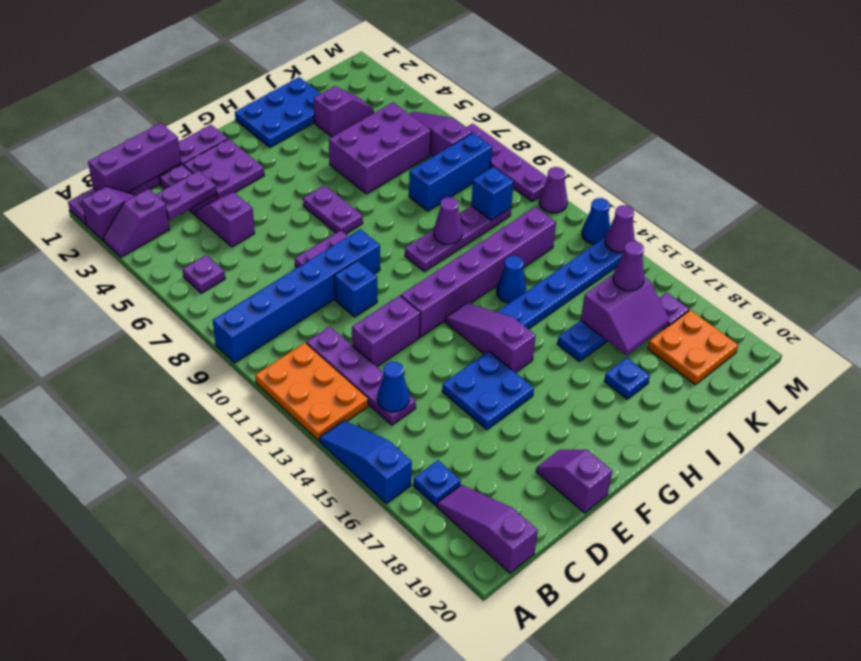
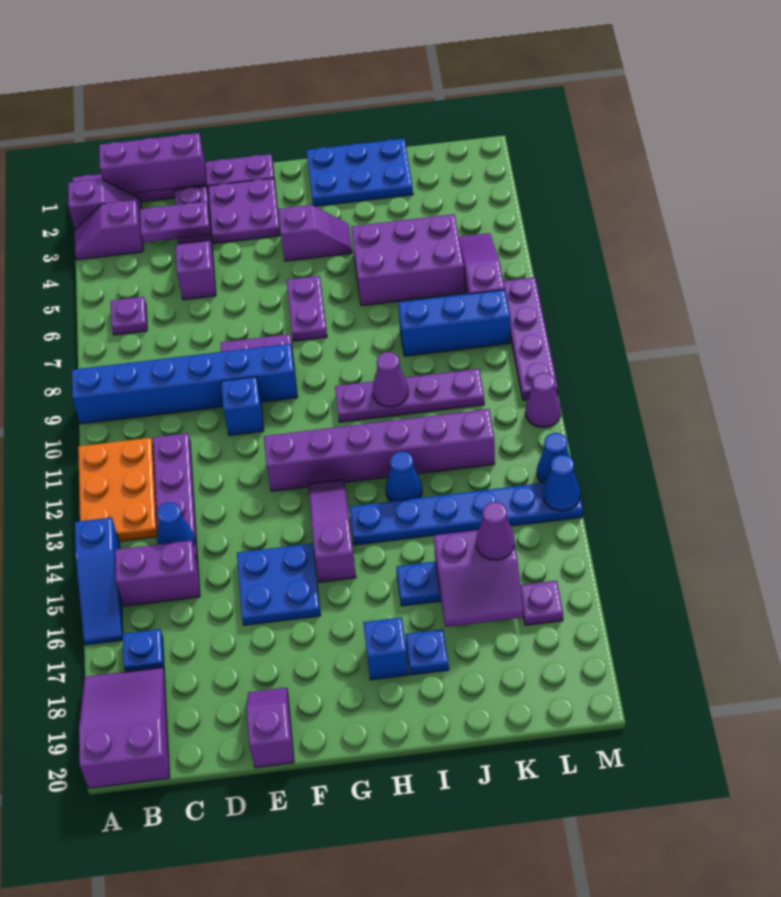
blue slope A14:A16 level 1 top 16 -> blue slope A14:A16 level 1 top 14
purple slope B18:B20 level 1 top 20 -> purple slope A18:B20 level 1 top 20
purple brick D12:E12 level 1 -> purple brick B15:C15 level 1
purple slope J3:K3 level 1 top J -> purple slope G4:H4 level 1 top G
blue brick K10 level 2 -> blue brick H18 level 1
orange plate K18:L19 level 1 -> none
purple cone M14 level 2 -> blue cone M14 level 2

